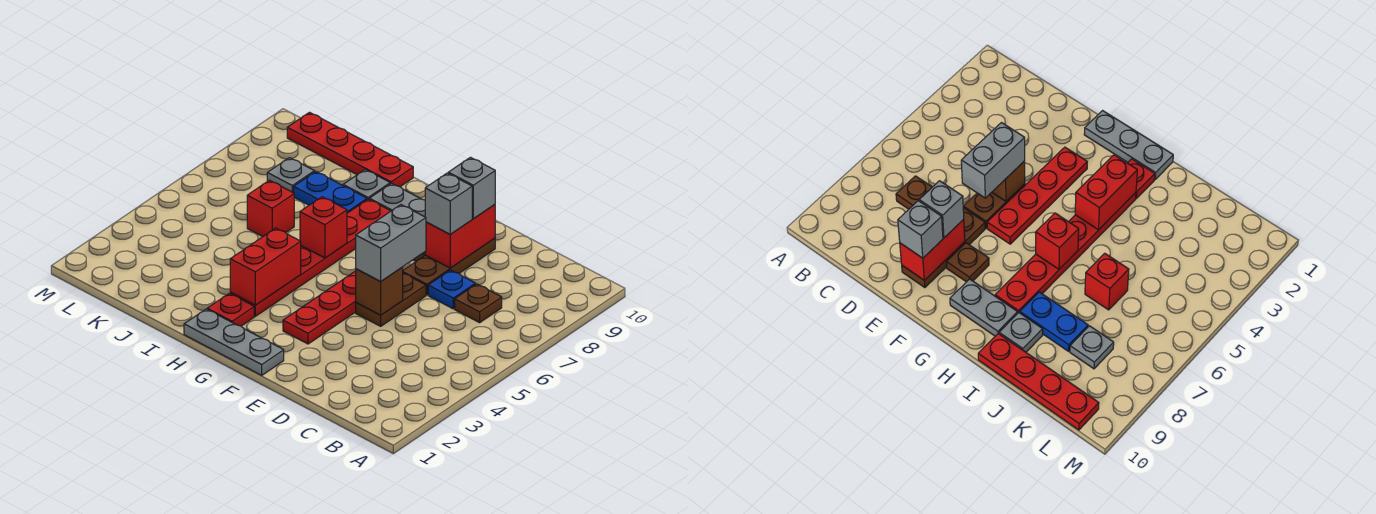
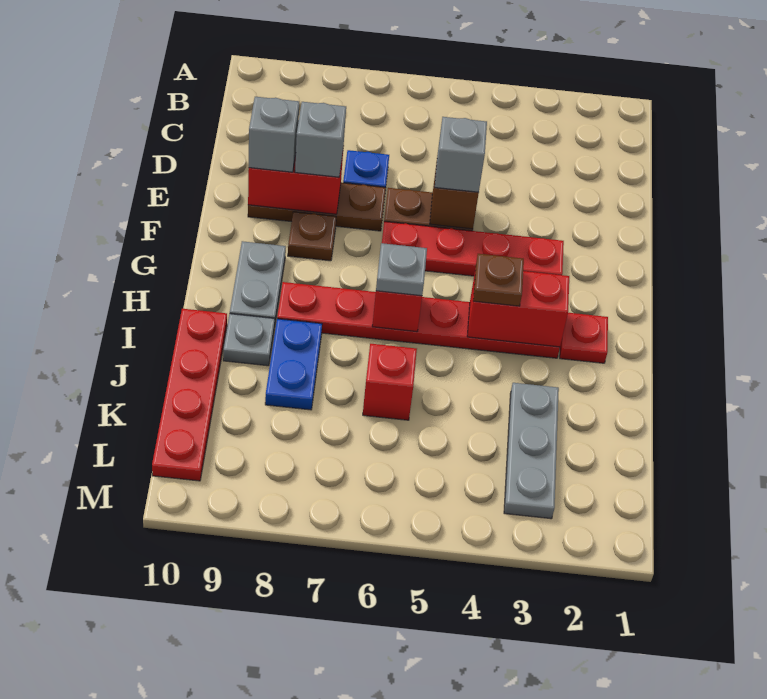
brown plate C7 level 1 -> brown plate H4 level 3
grey brick E5:E6 level 3 -> grey brick E5 level 3
grey plate F1:H1 level 1 -> grey plate J3:L3 level 1
grey plate K8 level 1 -> grey plate H6 level 3

